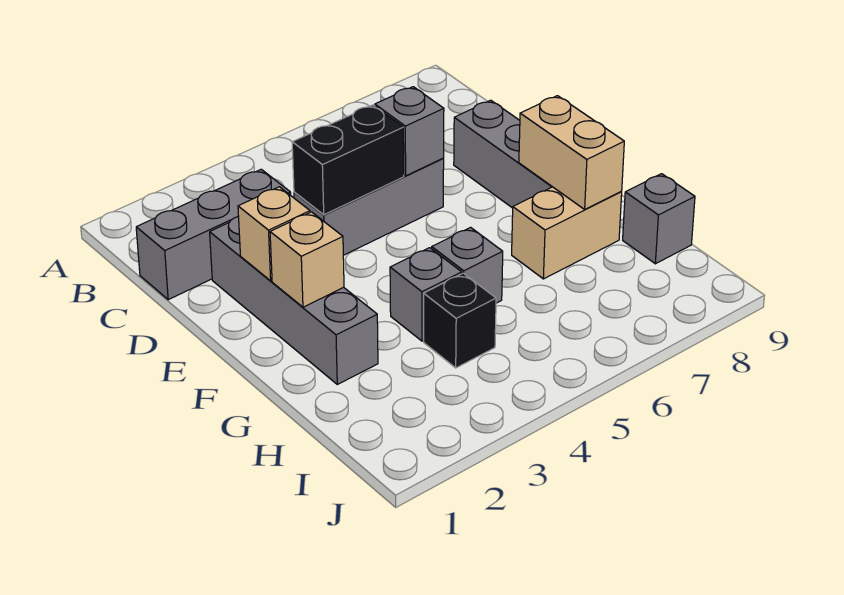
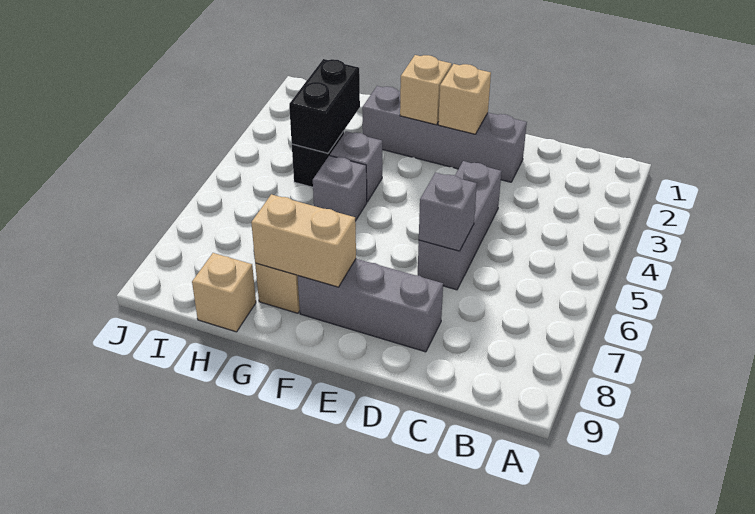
grey brick C1:C3 level 1 -> none
black brick D4:D5 level 2 -> black brick H3:H4 level 2
grey brick H9 level 1 -> tan brick H9 level 1

